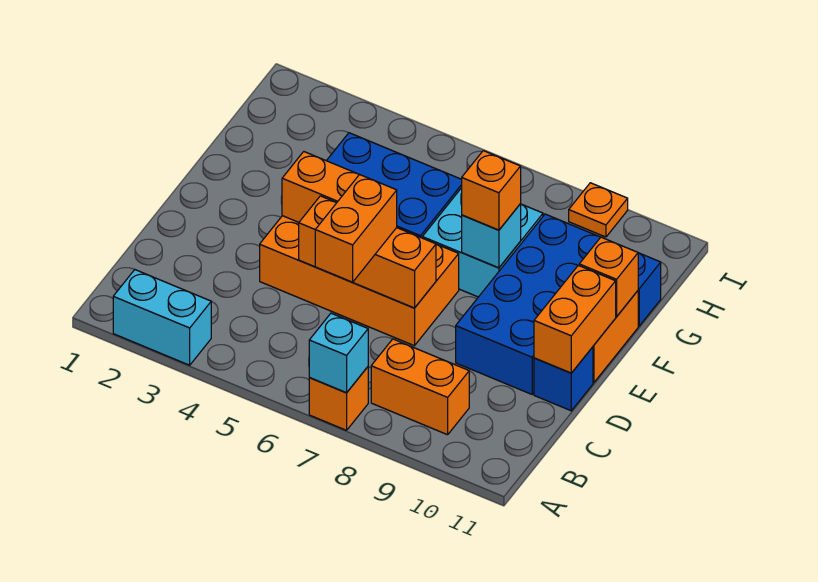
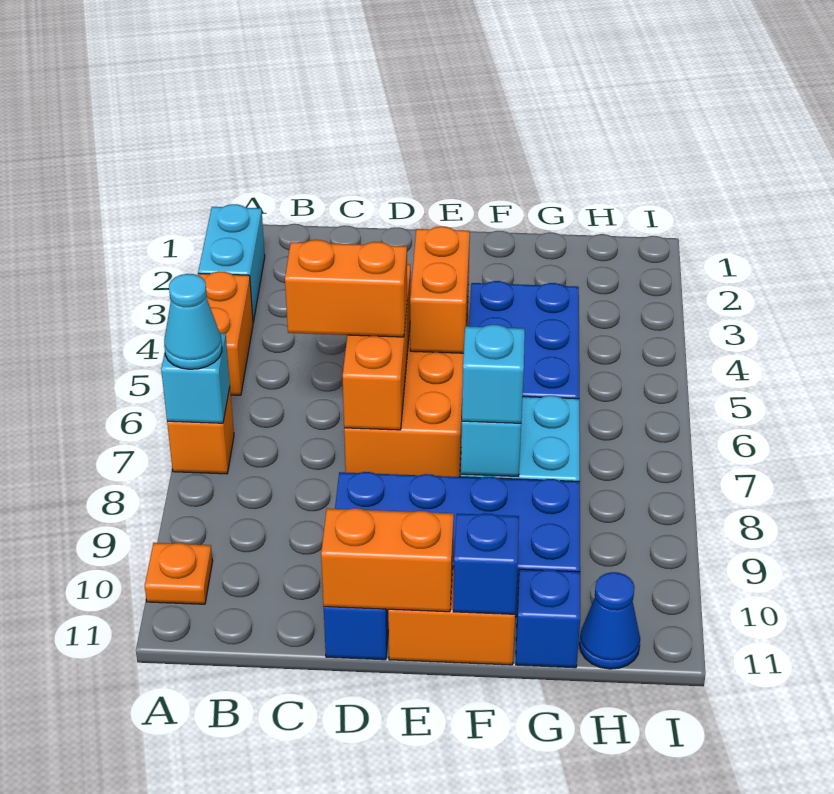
none -> cyan cone A7 level 3
orange brick B8:B9 level 1 -> orange brick A4:A5 level 1
orange brick F8 level 3 -> cyan brick F8 level 3
orange brick F11 level 2 -> blue brick F11 level 2
none -> blue cone H11 level 1
orange plate I9 level 1 -> orange plate A10 level 1

